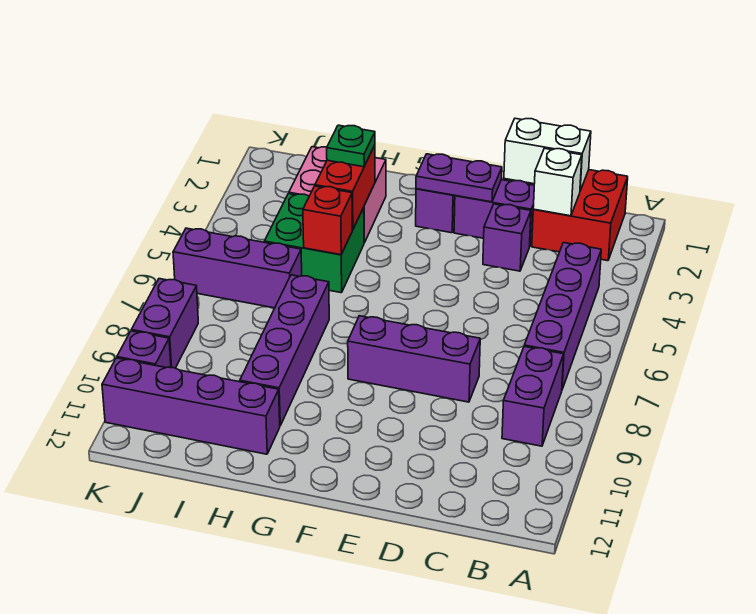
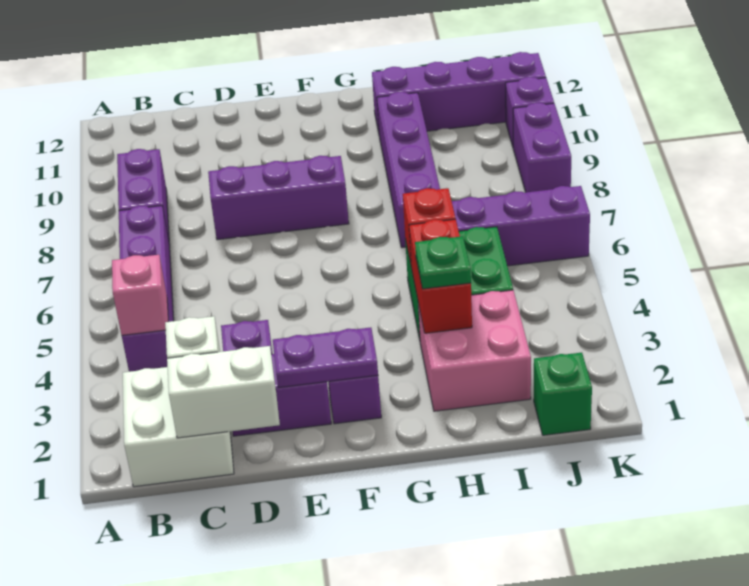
red brick B1:C2 level 1 -> white brick B1:C2 level 1
none -> pink brick B4 level 2
none -> green brick J1 level 1

